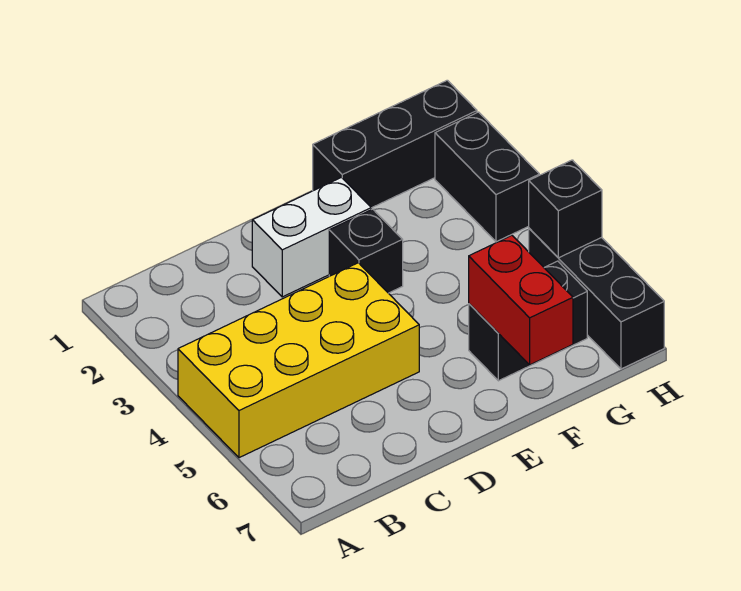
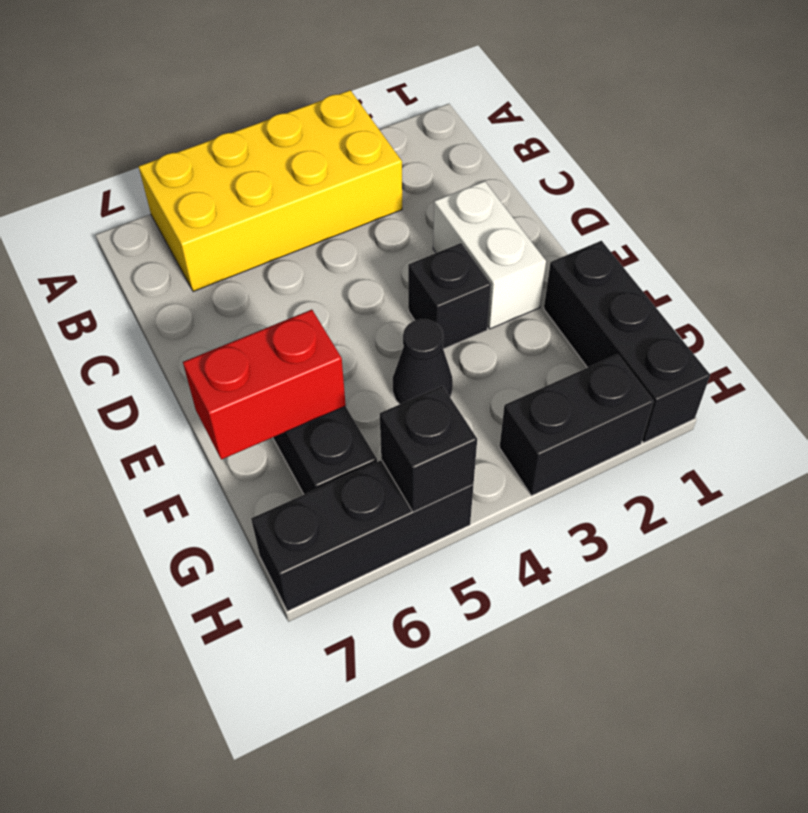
yellow brick A4:D5 level 1 -> yellow brick A3:B6 level 1
none -> black cone F4 level 1

